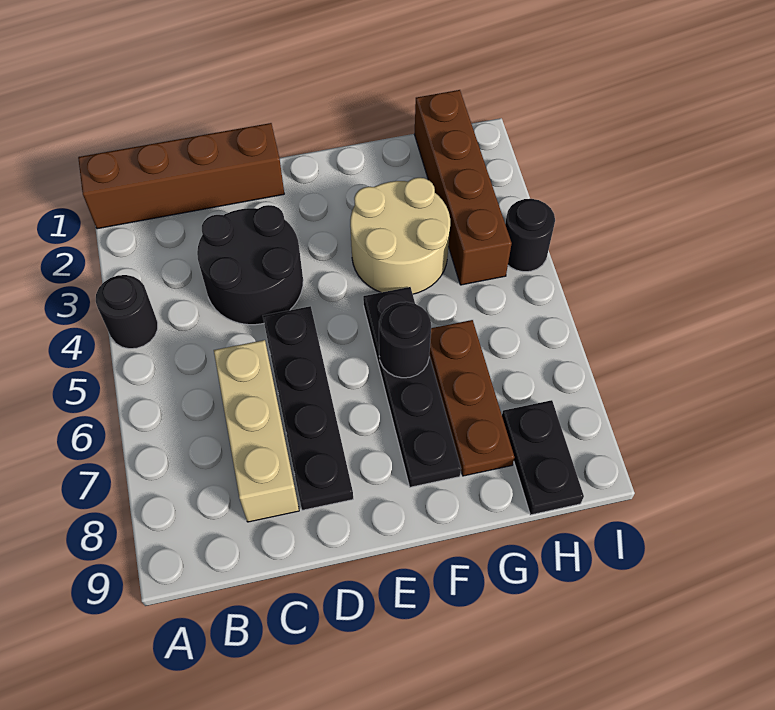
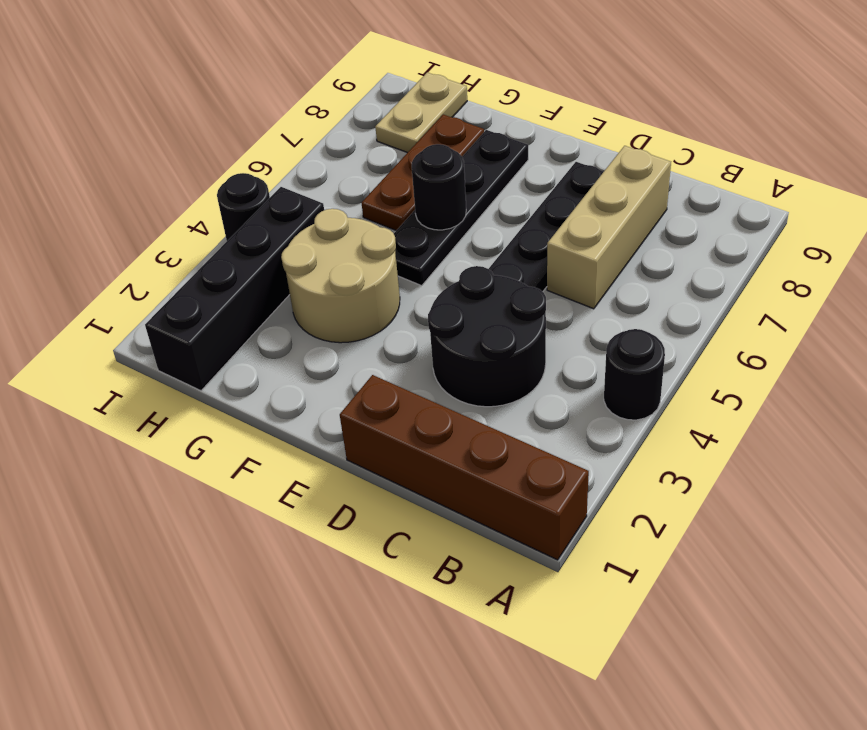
brown brick H1:H4 level 1 -> black brick H1:H4 level 1
black plate H8:H9 level 1 -> tan plate H8:H9 level 1

